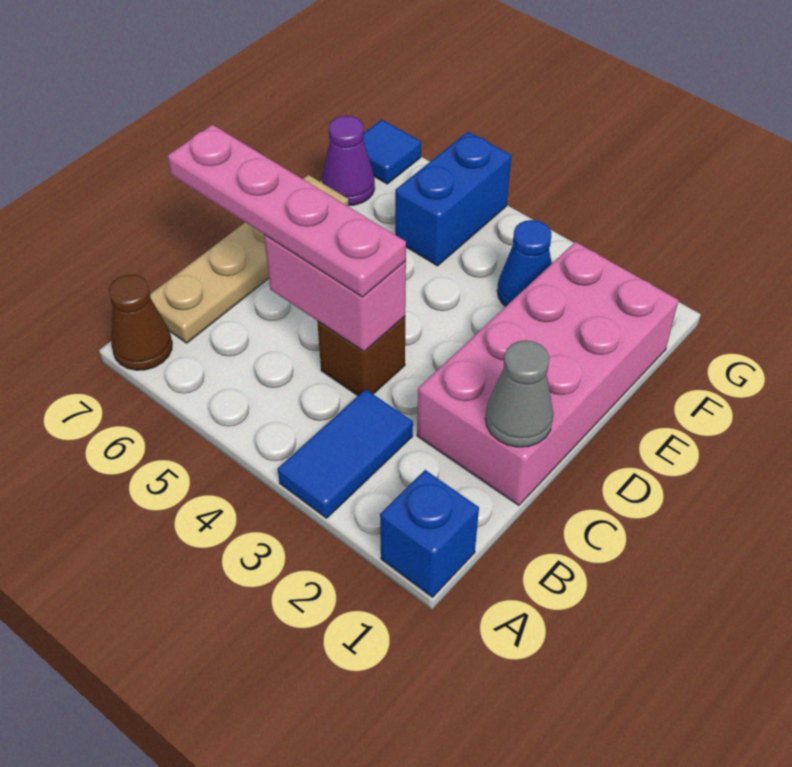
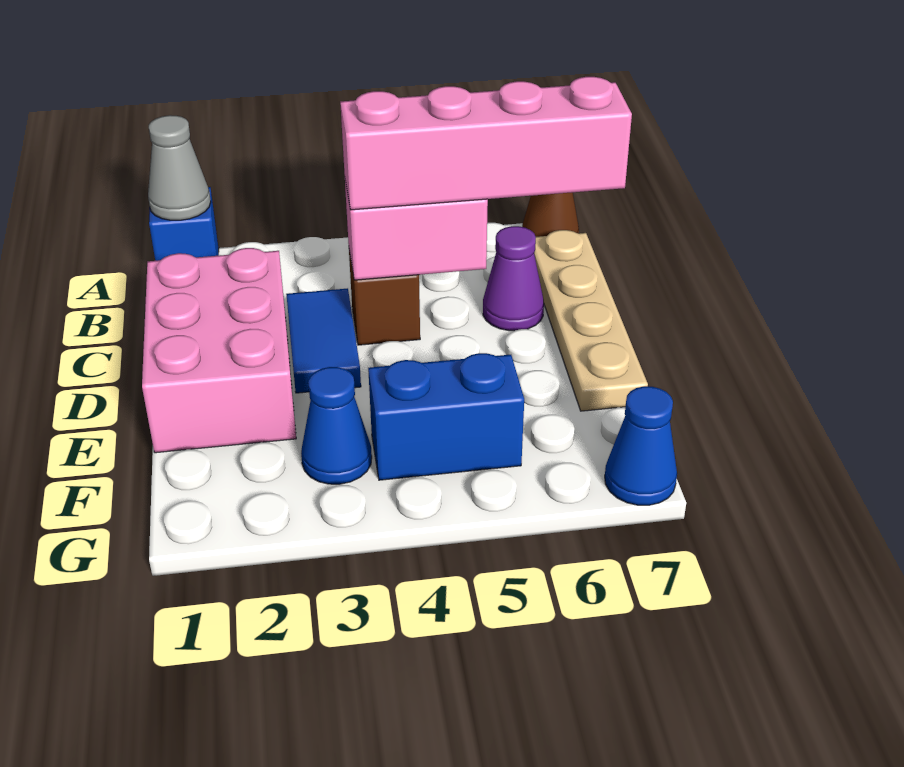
blue tile A3:B3 level 1 -> blue tile C3:D3 level 1
pink brick C1:F2 level 1 -> pink brick C1:E2 level 1
grey cone C1 level 2 -> grey cone A1 level 2
pink plate C4:C7 level 3 -> pink brick C4:C7 level 3
blue brick F5:G5 level 1 -> blue brick F4:F5 level 1
purple cone F7 level 1 -> purple cone C6 level 1
blue tile G7 level 1 -> blue cone G7 level 1

